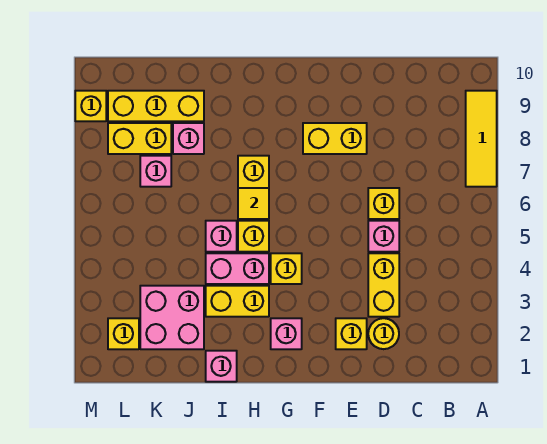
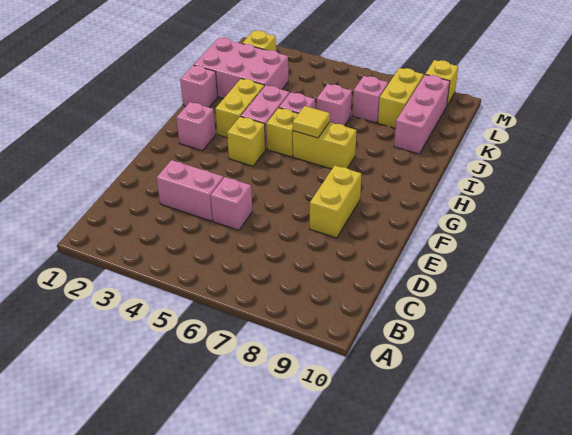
yellow tile A7:A9 level 1 -> none
yellow round brick D2 level 1 -> none
yellow brick D3:D4 level 1 -> pink brick D3:D4 level 1
yellow brick D6 level 1 -> none
yellow brick E2 level 1 -> none
pink brick J2:K3 level 1 -> pink brick J1:K3 level 1
pink brick J8 level 1 -> pink brick J6 level 1
yellow brick J9:L9 level 1 -> pink brick J9:L9 level 1

